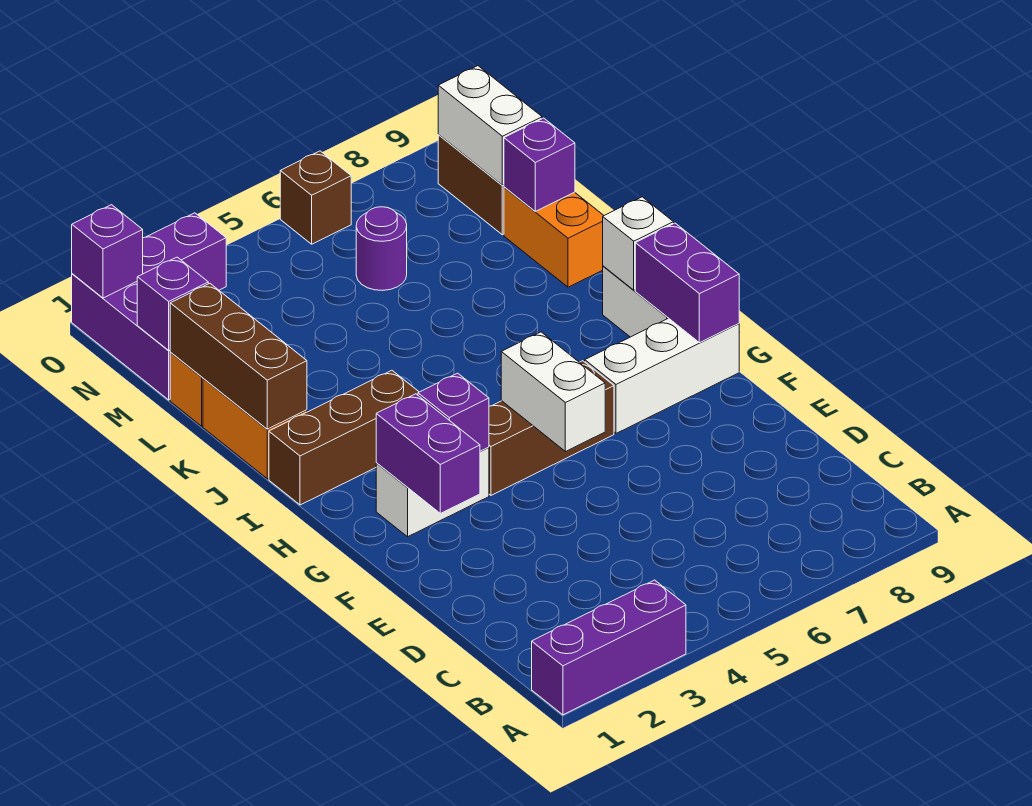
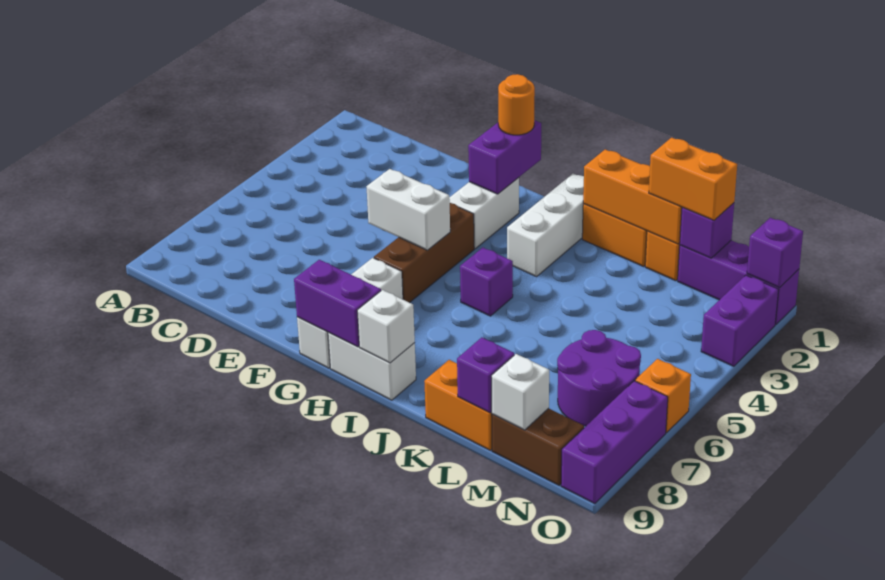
purple brick A1:A3 level 1 -> purple brick O7:O9 level 1
purple brick F2:G2 level 2 -> purple brick G1:G2 level 2
none -> orange round brick G1 level 3
purple brick G3 level 2 -> purple brick I5 level 1
brown brick I1:I3 level 1 -> white brick I1:I3 level 1
brown brick J1:L1 level 2 -> orange brick J1:L1 level 2
none -> orange brick L1:M1 level 3
purple round brick M6 level 1 -> purple round brick M6:N7 level 1
white brick M9:N9 level 2 -> white brick M9 level 2
brown brick O6 level 1 -> orange brick O6 level 1

